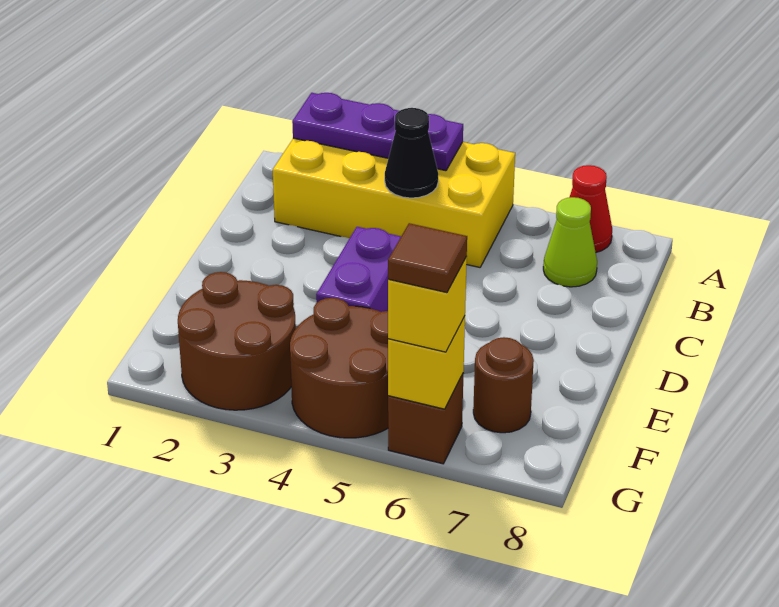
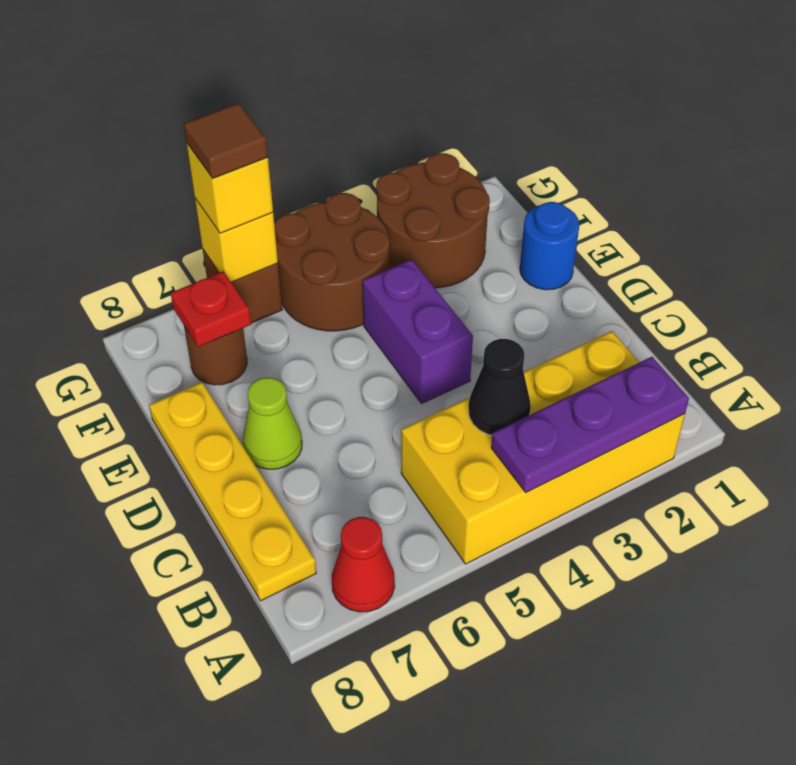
lime cone B7 level 1 -> lime cone D7 level 1
none -> yellow plate B8:E8 level 1
none -> blue round brick E1 level 1
none -> red plate F7 level 2

